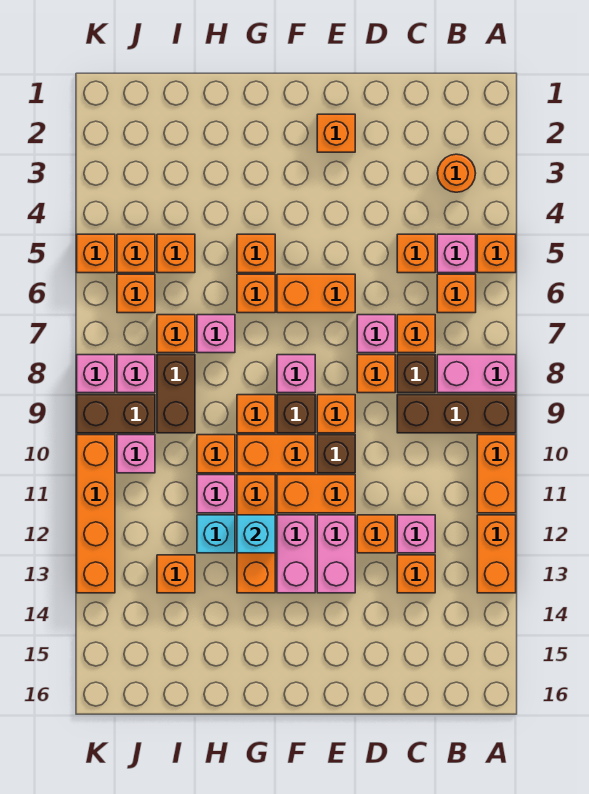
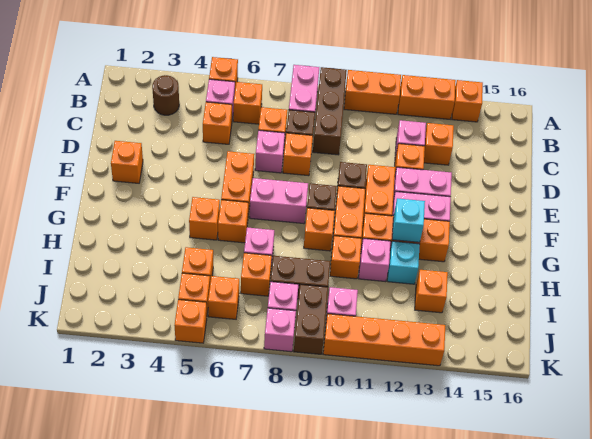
orange round brick B3 level 1 -> brown round brick B3 level 1
orange brick E9 level 1 -> orange brick A14 level 1
pink brick F8 level 1 -> pink brick F7:F8 level 1

